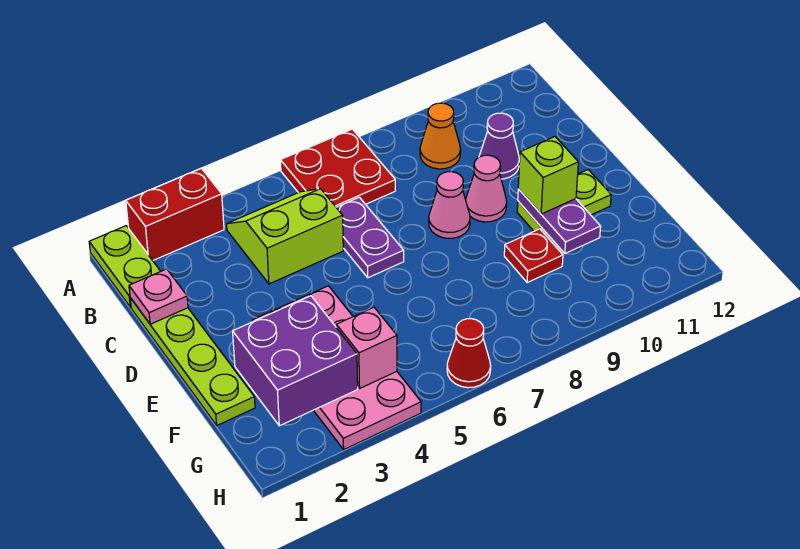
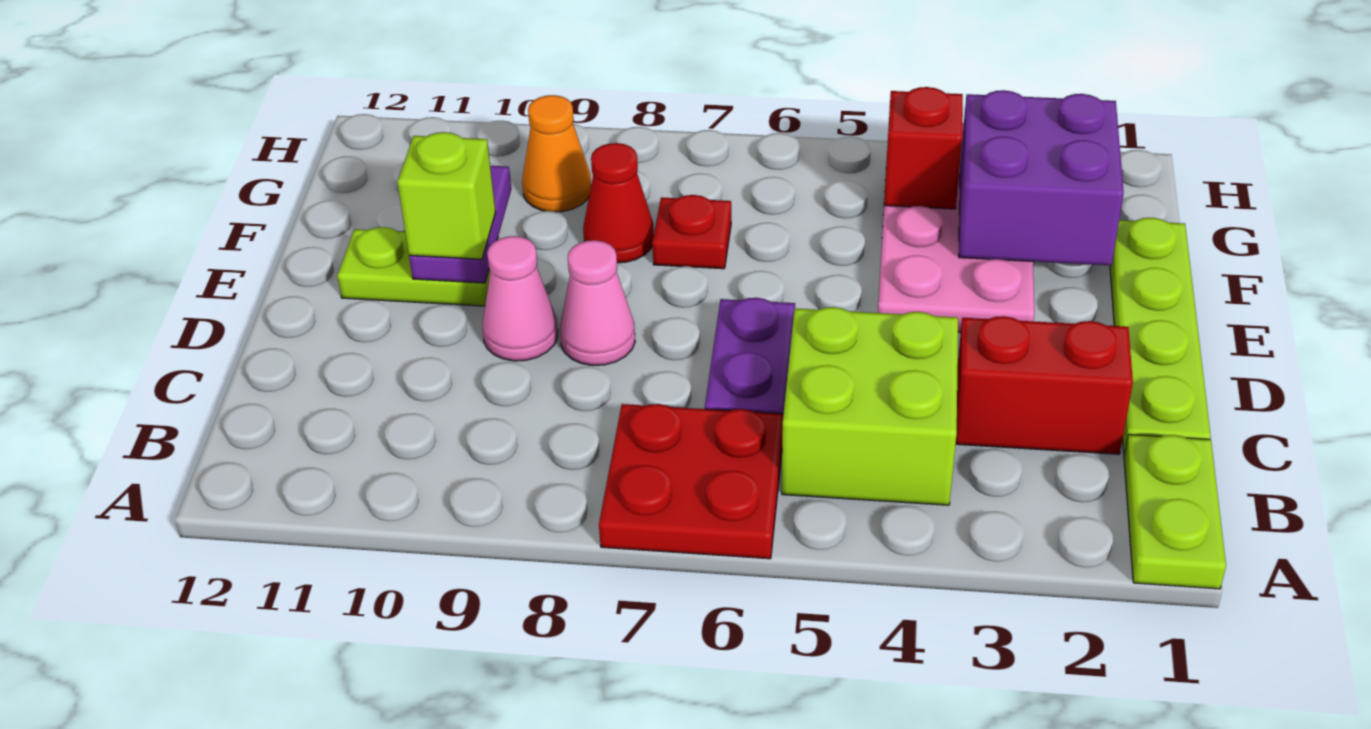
red brick A2:A3 level 1 -> red brick C2:C3 level 1
lime slope B4:C5 level 1 top C -> lime brick B4:C5 level 1
orange cone B9 level 1 -> orange cone G9 level 1
pink plate C1 level 2 -> none
purple cone C10 level 1 -> none
red plate F9 level 1 -> red plate F7 level 1
pink brick G4 level 2 -> red brick G4 level 2
red cone H6 level 1 -> red cone F8 level 1

